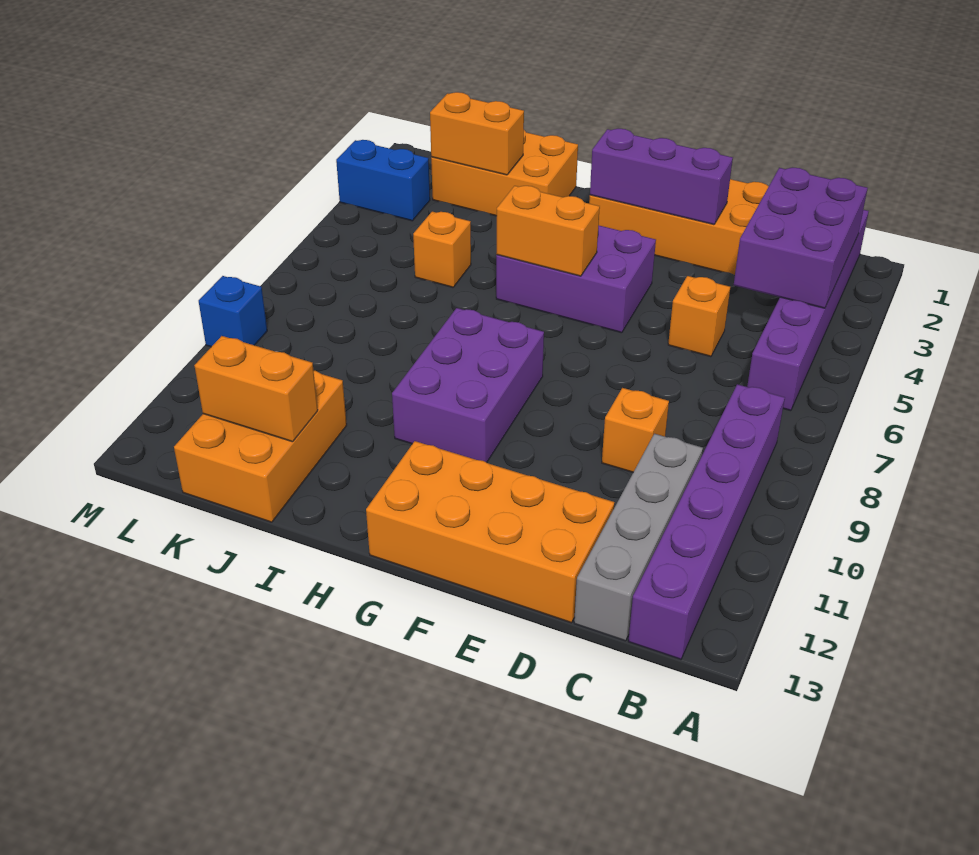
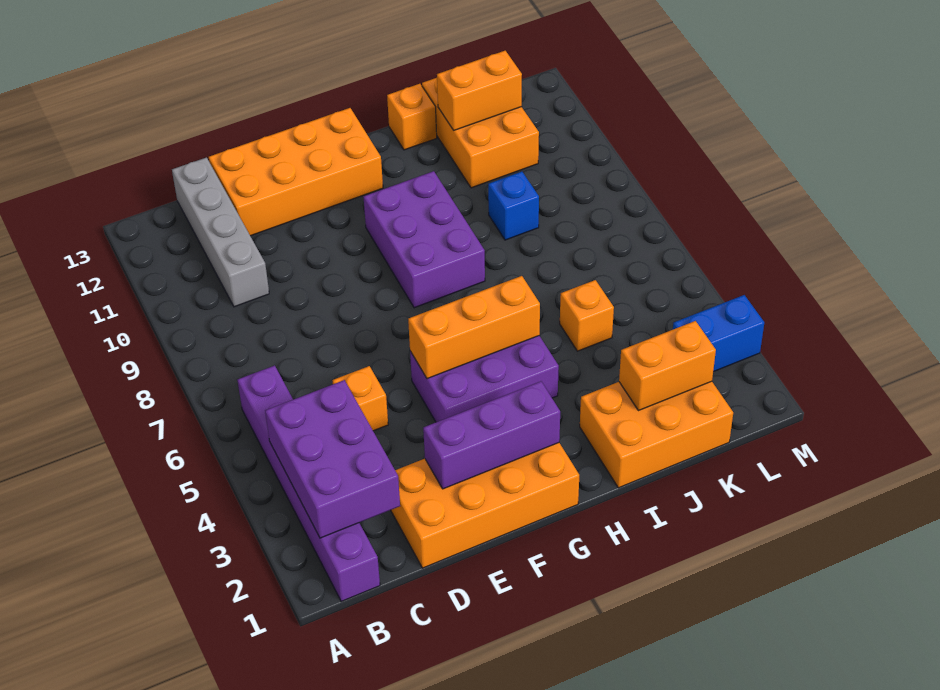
purple brick B8:B13 level 1 -> none
orange brick D9 level 1 -> orange brick I13 level 1
orange brick G5:H5 level 2 -> orange brick F5:H5 level 2
blue brick M9 level 1 -> blue brick J9 level 1

